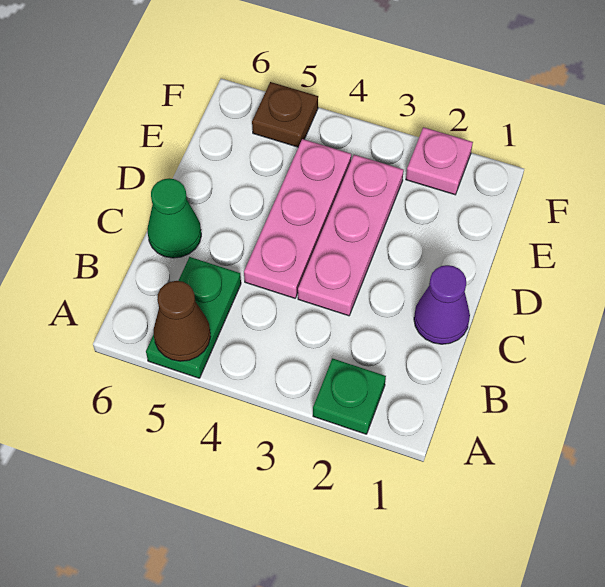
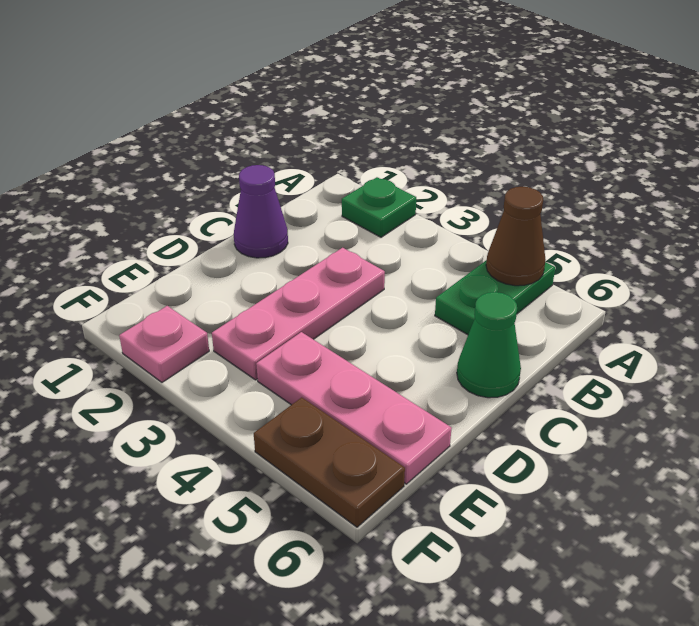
pink plate C4:E4 level 1 -> pink plate E4:E6 level 1
brown plate F5 level 1 -> brown plate F5:F6 level 1

